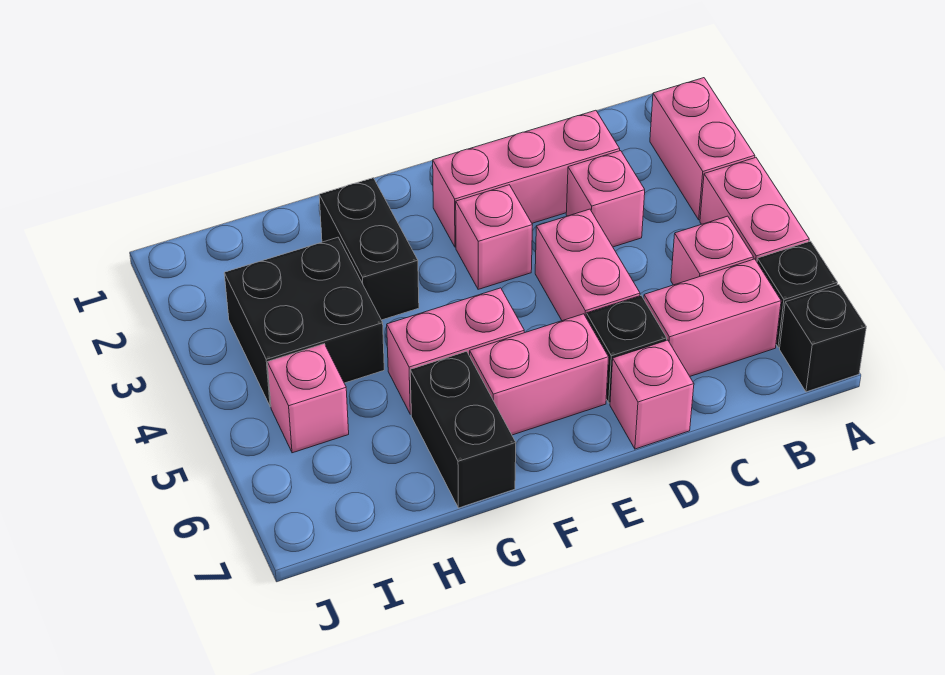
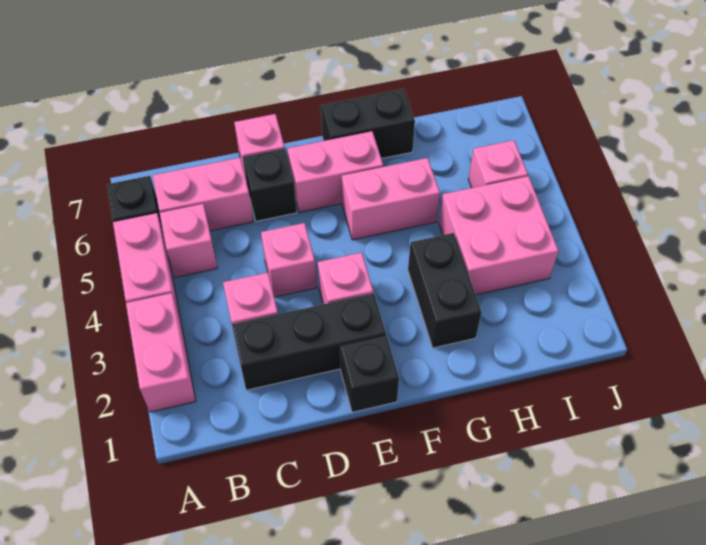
black brick A7 level 1 -> black brick E1 level 1
pink brick C2:E2 level 1 -> black brick C2:E2 level 1
pink brick D4:D5 level 1 -> pink brick D4 level 1
black brick G6:G7 level 1 -> black brick F7:G7 level 1
black brick H3:I4 level 1 -> pink brick H3:I4 level 1

